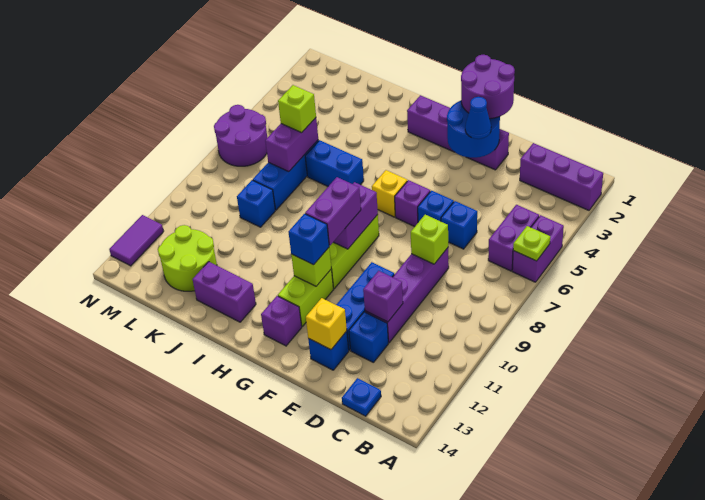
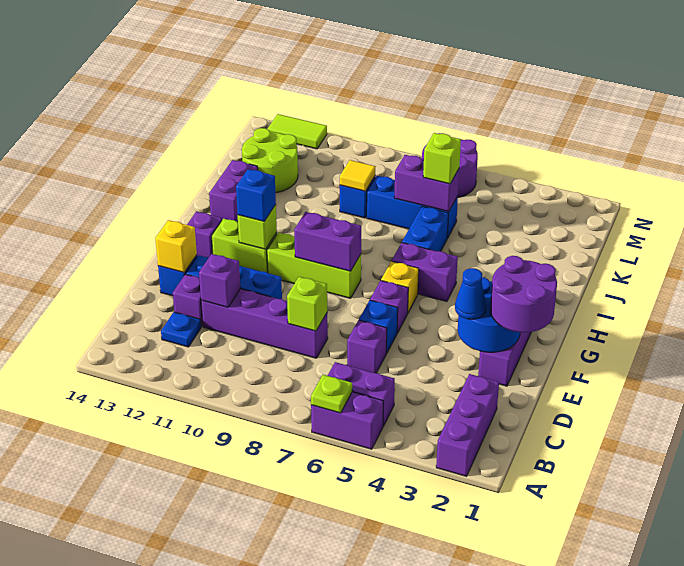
blue plate C14 level 1 -> blue plate C12 level 1
blue brick D6 level 1 -> purple brick D6 level 1
blue brick D12 level 1 -> purple brick D12 level 1
purple brick G9:G10 level 3 -> purple brick H5:H6 level 1
none -> yellow tile K9 level 2
purple tile N12:N13 level 1 -> lime tile N12:N13 level 1

